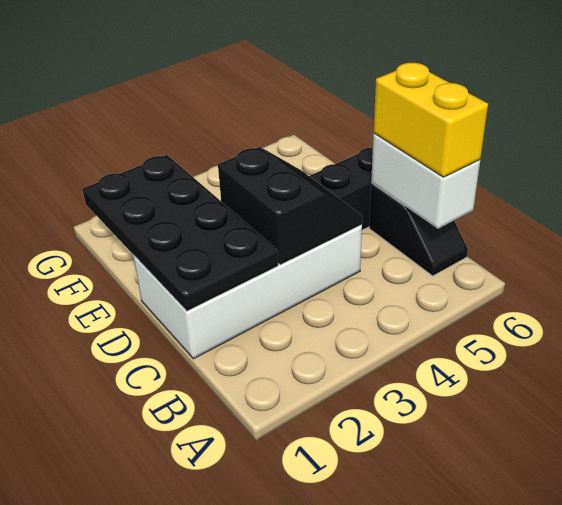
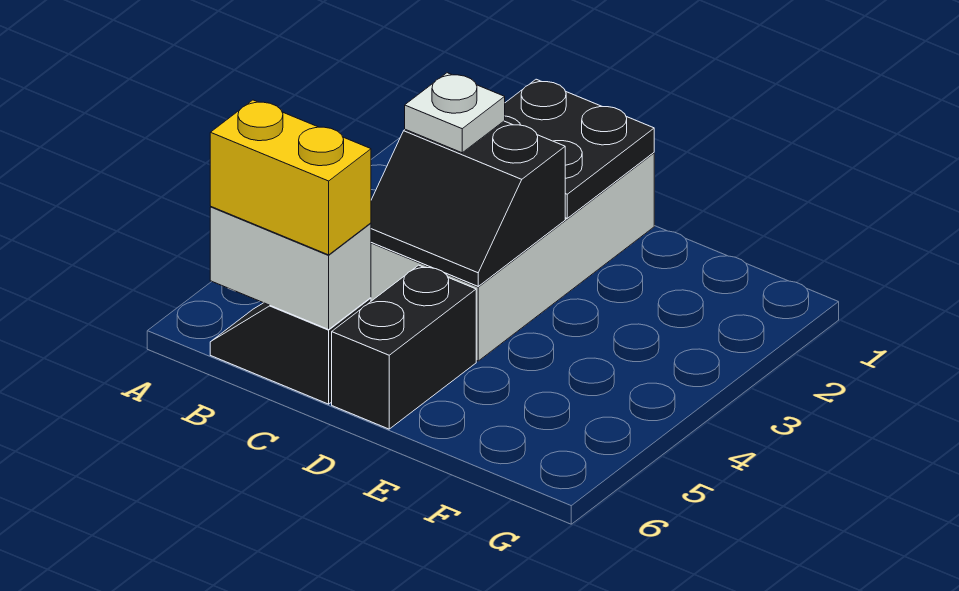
black plate C1:F2 level 2 -> black plate C1:D2 level 2
none -> white plate C3 level 3

